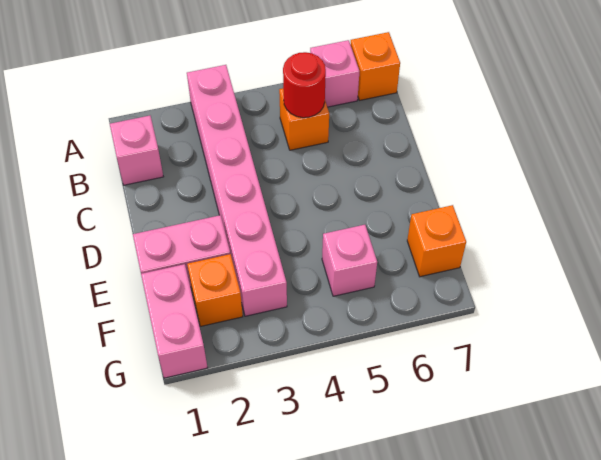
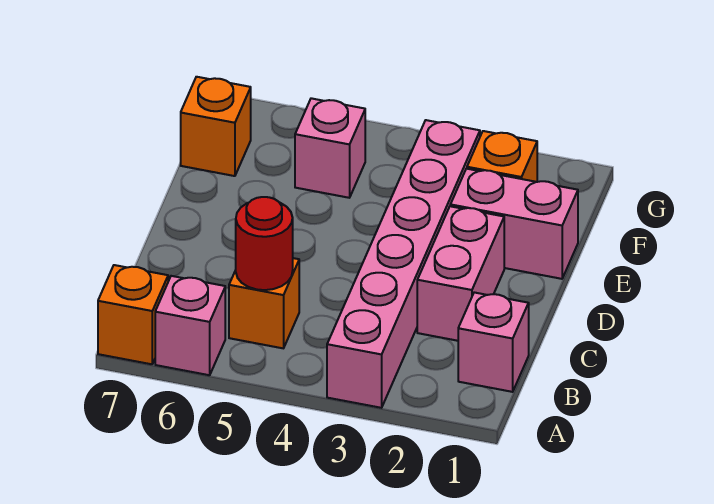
pink brick F1:G1 level 1 -> pink brick C2:D2 level 1

